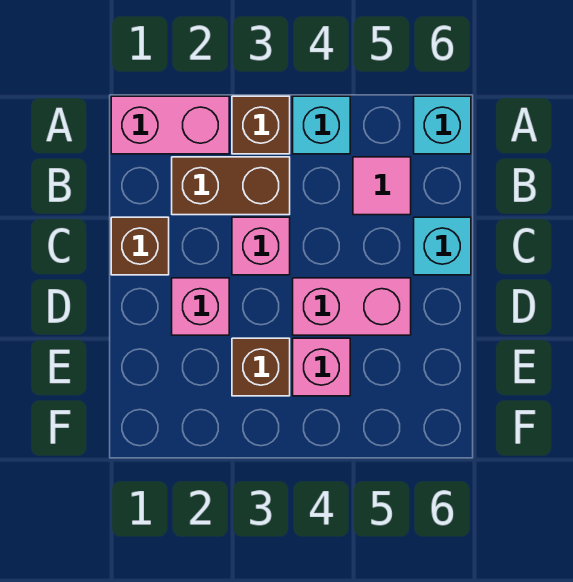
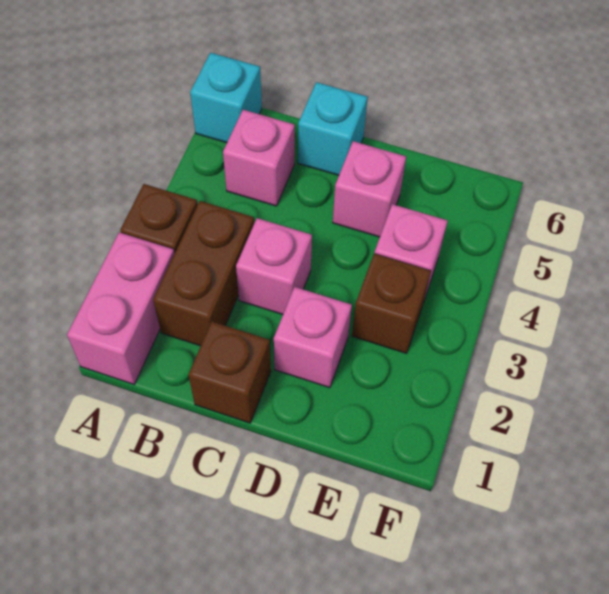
cyan brick A4 level 1 -> none
pink tile B5 level 1 -> pink brick B5 level 1
pink brick D4:D5 level 1 -> pink brick D5 level 1

